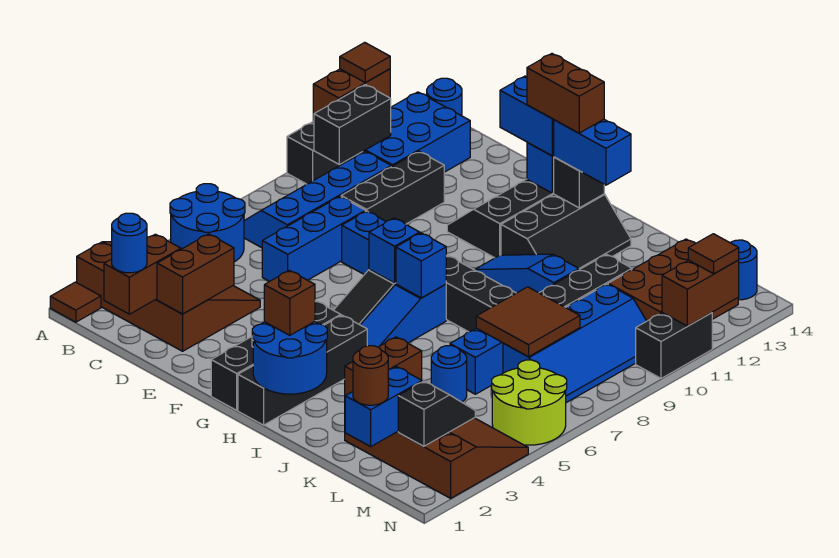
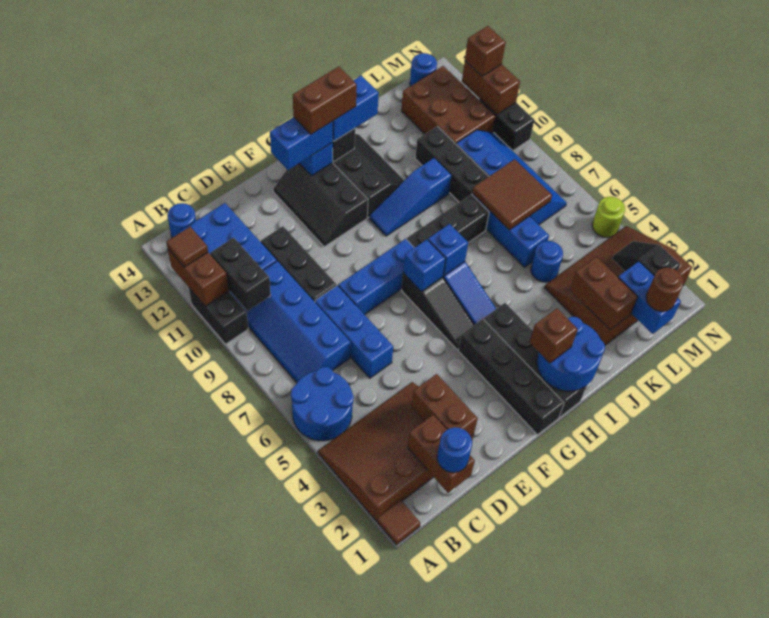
lime round brick M5:N6 level 1 -> lime round brick N5 level 1
brown tile N12 level 3 -> brown brick N12 level 3

